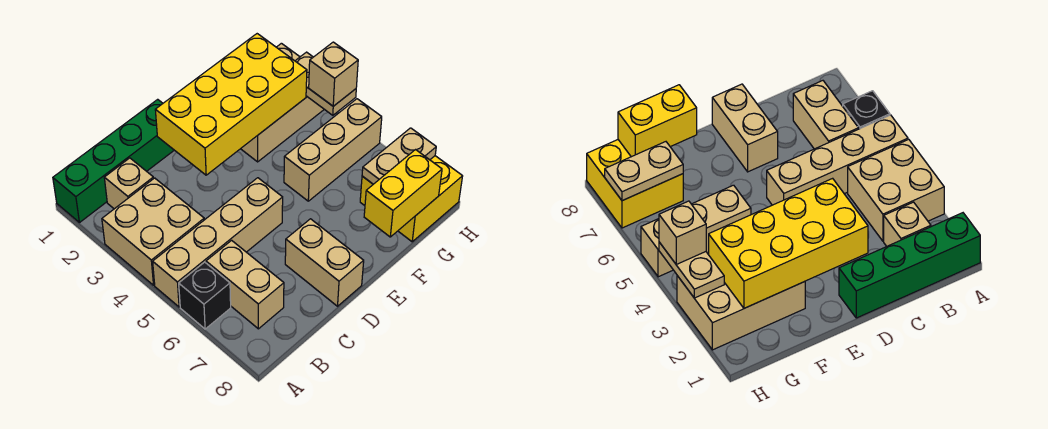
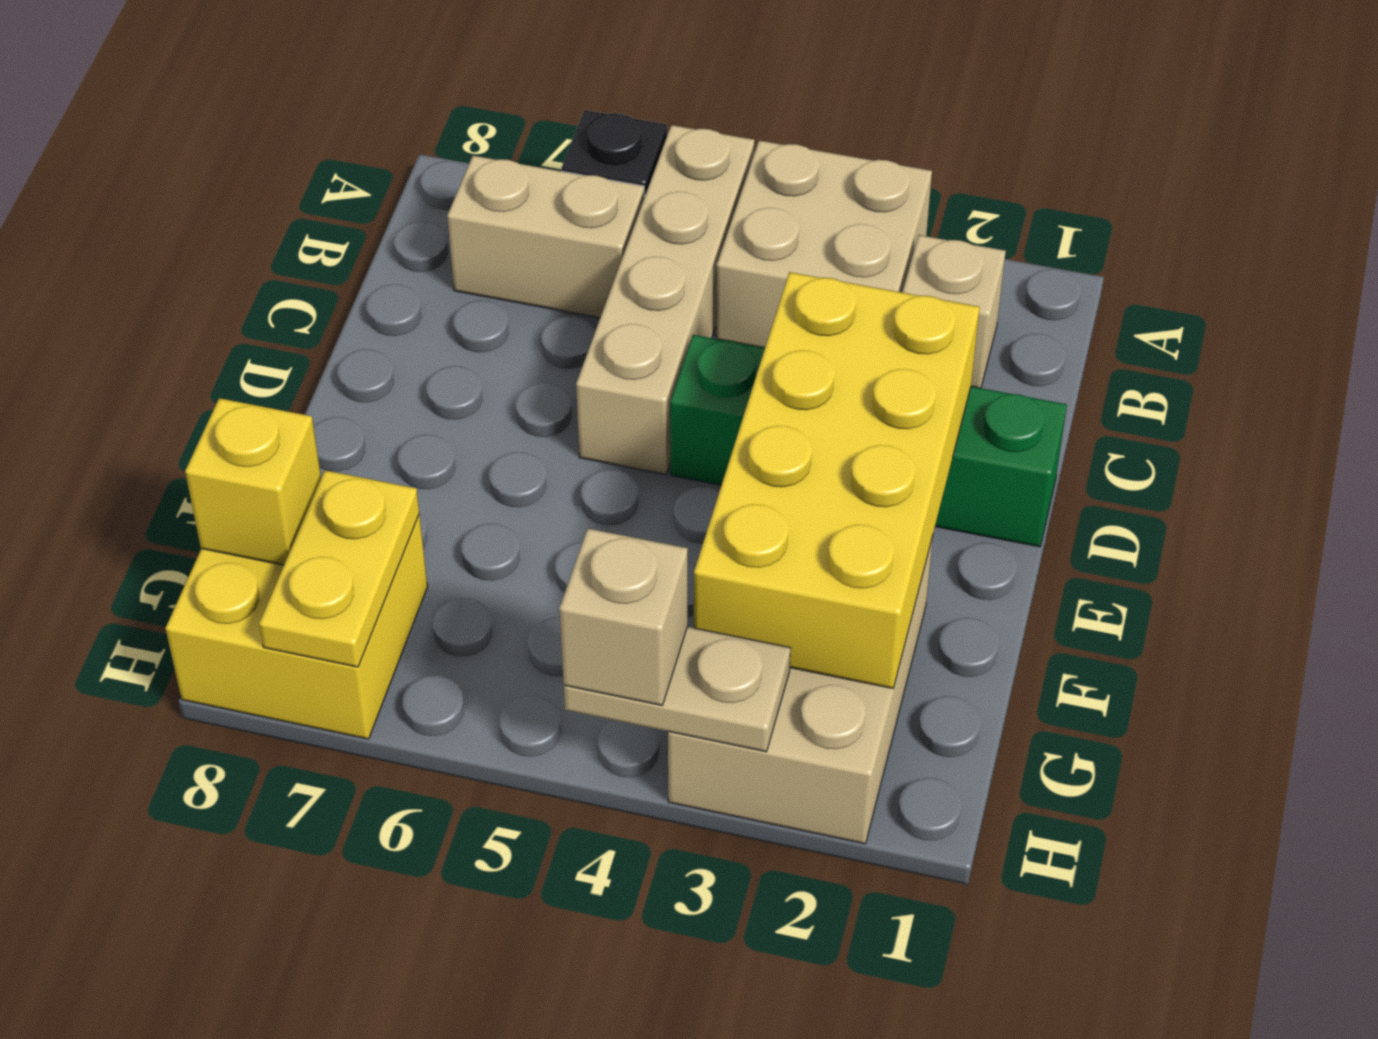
green brick A1:D1 level 1 -> green brick D1:D4 level 1
tan brick D7:D8 level 1 -> none
tan brick F5:H5 level 1 -> none
yellow brick F8:G8 level 2 -> yellow brick G8 level 2
tan plate G7:H7 level 2 -> yellow plate G7:H7 level 2

